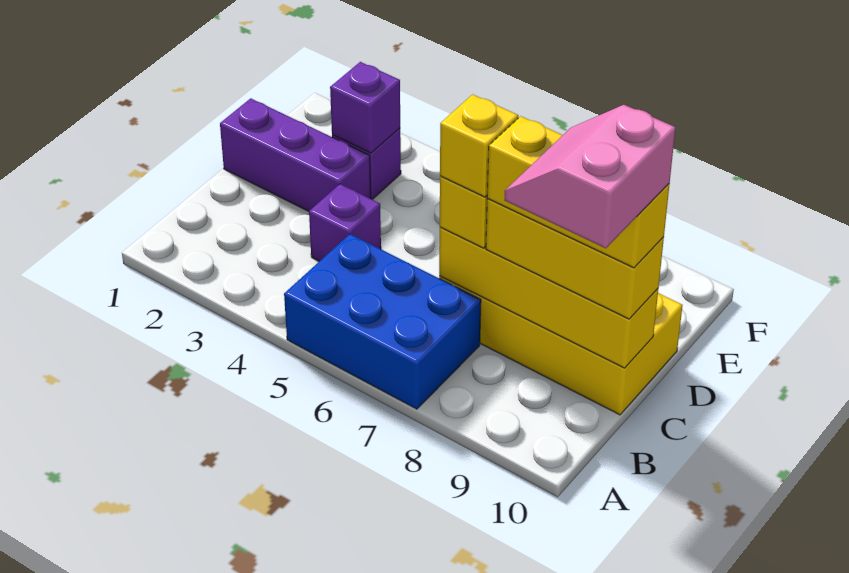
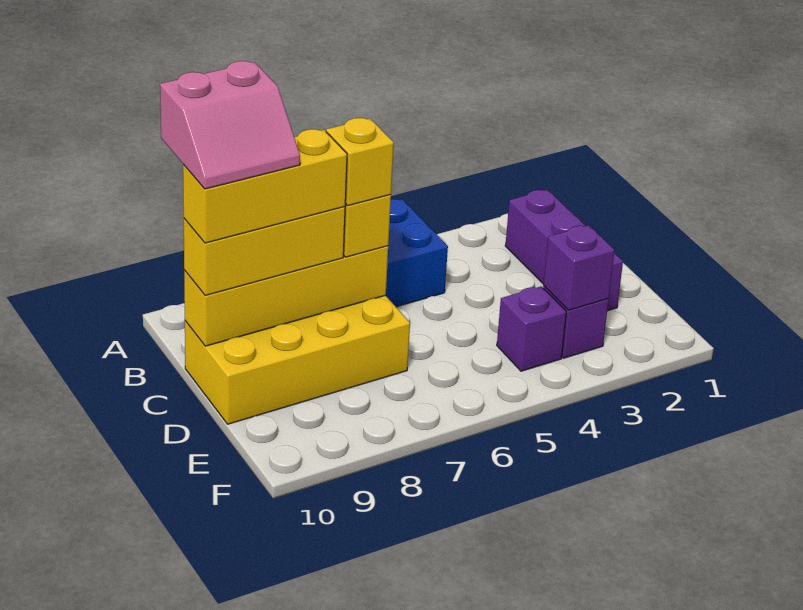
pink slope B9:C10 level 5 top 10 -> pink slope B9:C10 level 5 top B
purple brick C4 level 1 -> purple brick E4 level 1
purple brick D1:D3 level 1 -> purple brick B2:D2 level 1

